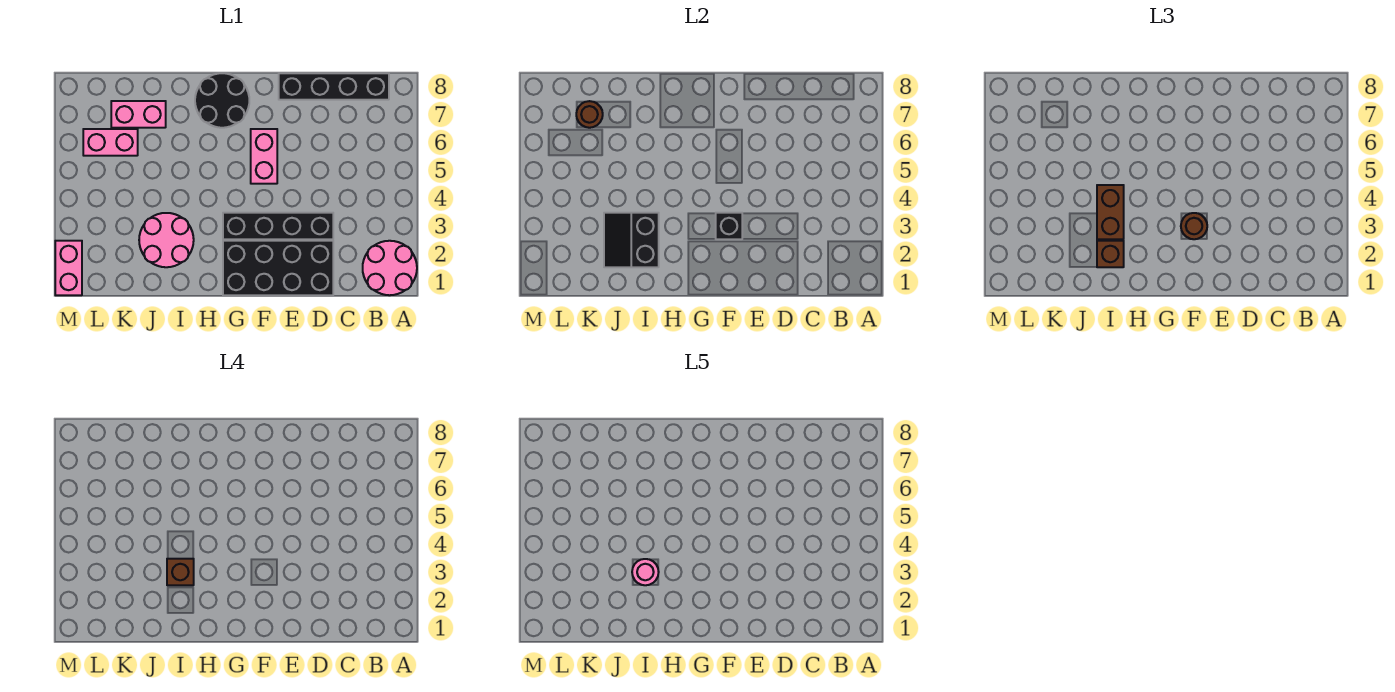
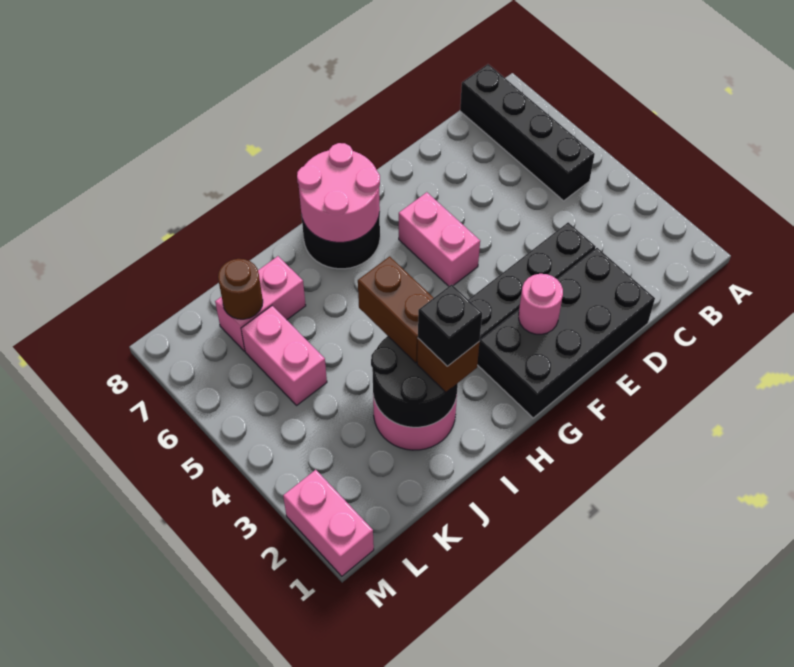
pink round brick A1:B2 level 1 -> pink round brick G7:H8 level 2
black brick B8:E8 level 1 -> black brick B5:B8 level 1
black brick F3 level 2 -> black brick I2 level 4
brown round brick F3 level 3 -> none
black slope I2:J3 level 2 top I -> black round brick I2:J3 level 2
brown brick I3 level 4 -> none
pink round brick I3 level 5 -> pink round brick F2 level 2
pink brick K6:L6 level 1 -> pink brick K5:K6 level 1

